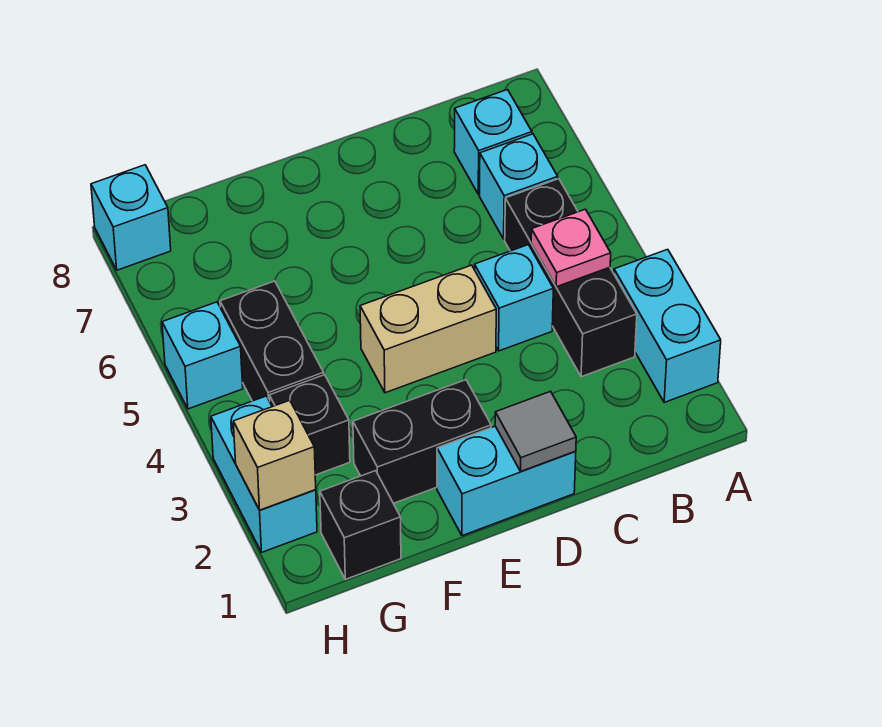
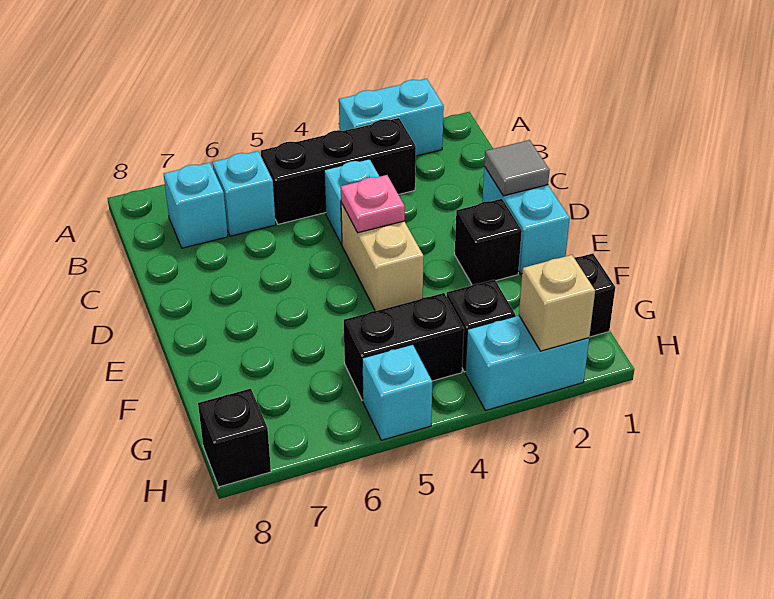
pink plate B4 level 2 -> pink plate D4 level 2
black brick E2:F2 level 1 -> black brick E2 level 1
cyan brick H8 level 1 -> black brick H8 level 1

